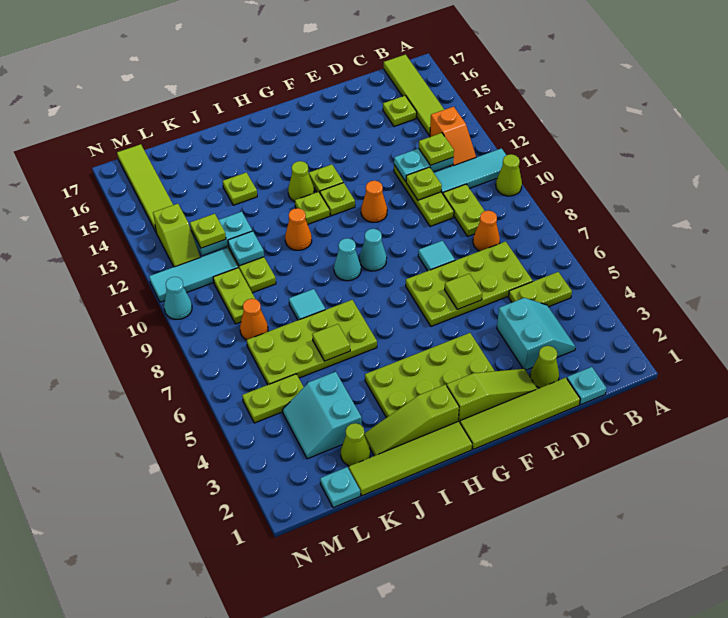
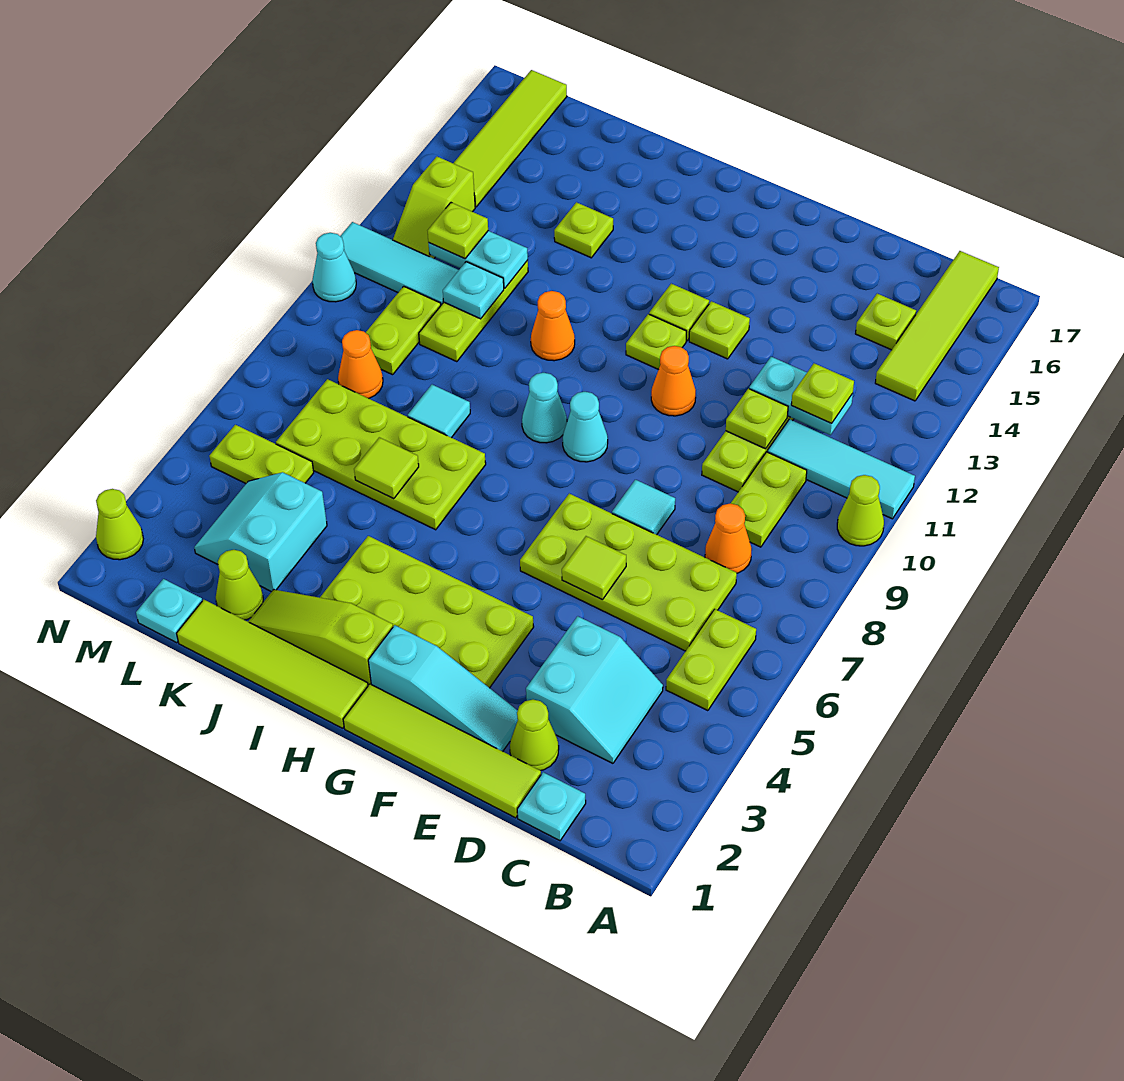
lime plate B5:C5 level 1 -> lime plate B5:B6 level 1
orange slope B12:B13 level 1 top 13 -> none
lime slope E2:G2 level 1 top G -> cyan slope E2:G2 level 1 top G
lime plate H12 level 1 -> lime plate F13 level 1
lime cone H13 level 1 -> lime cone N2 level 1

